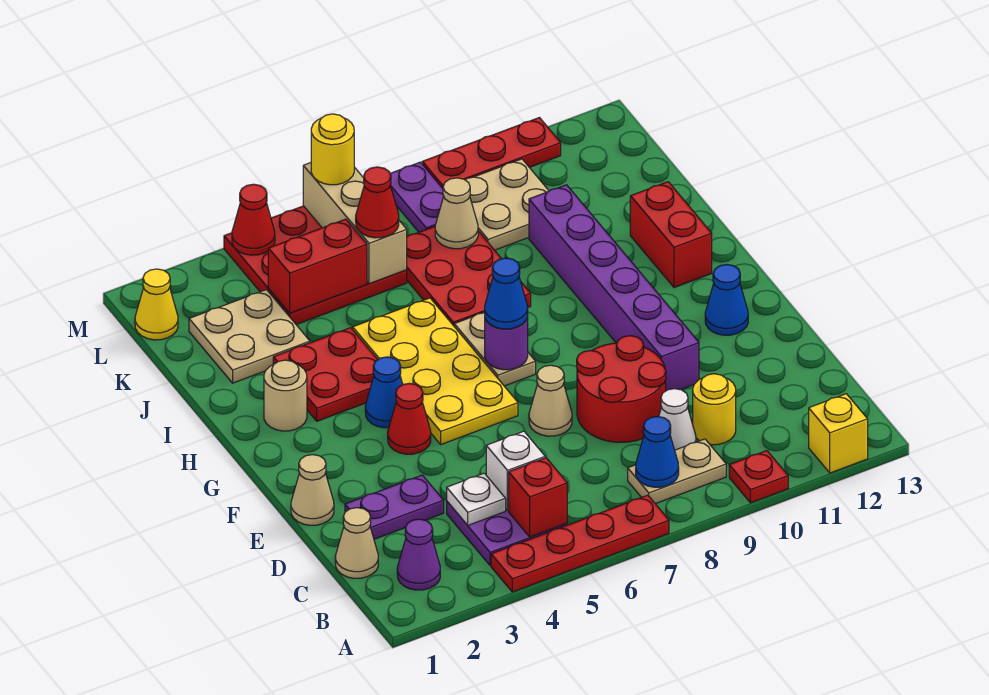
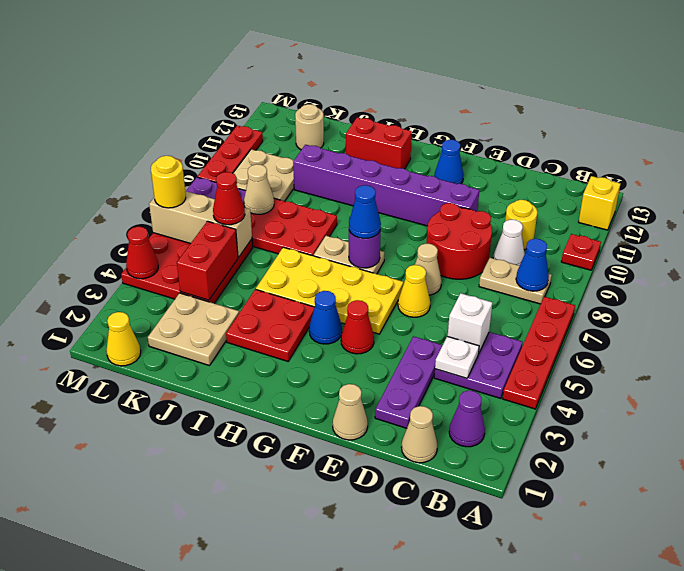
red brick B5 level 2 -> none
tan plate B8:B9 level 1 -> tan plate B8:C8 level 1
purple plate D2:D3 level 1 -> purple plate D2:D4 level 1
none -> yellow cone E6 level 1
tan round brick H2 level 1 -> tan round brick K12 level 1

